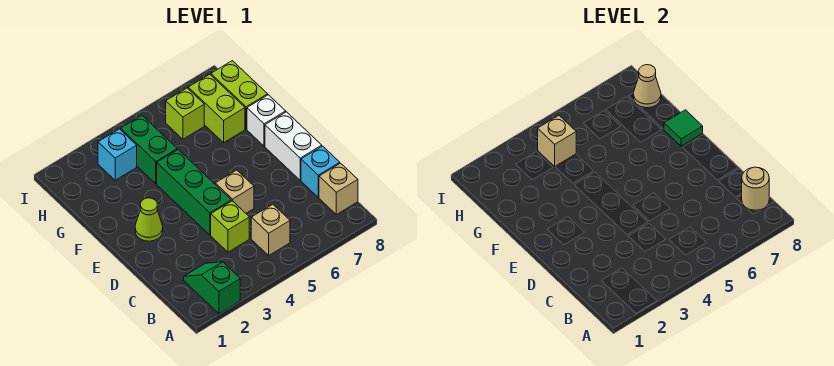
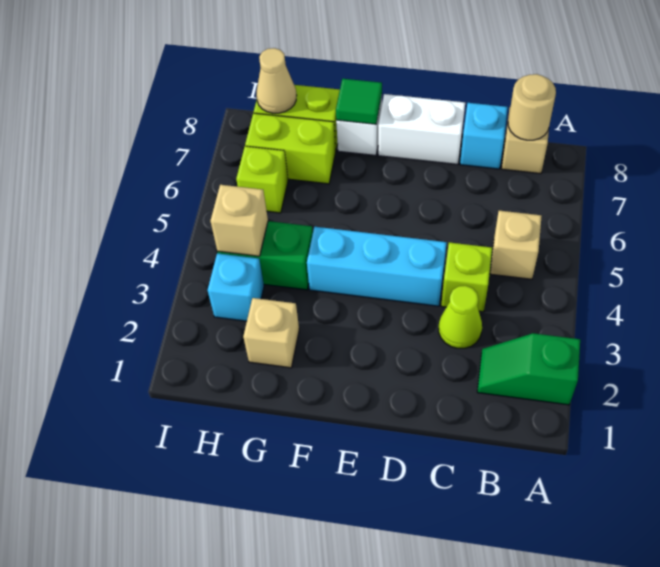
green brick D4:F4 level 1 -> cyan brick D4:F4 level 1
tan brick D5 level 1 -> tan brick G2 level 1
lime cone E2 level 1 -> lime cone C3 level 1

